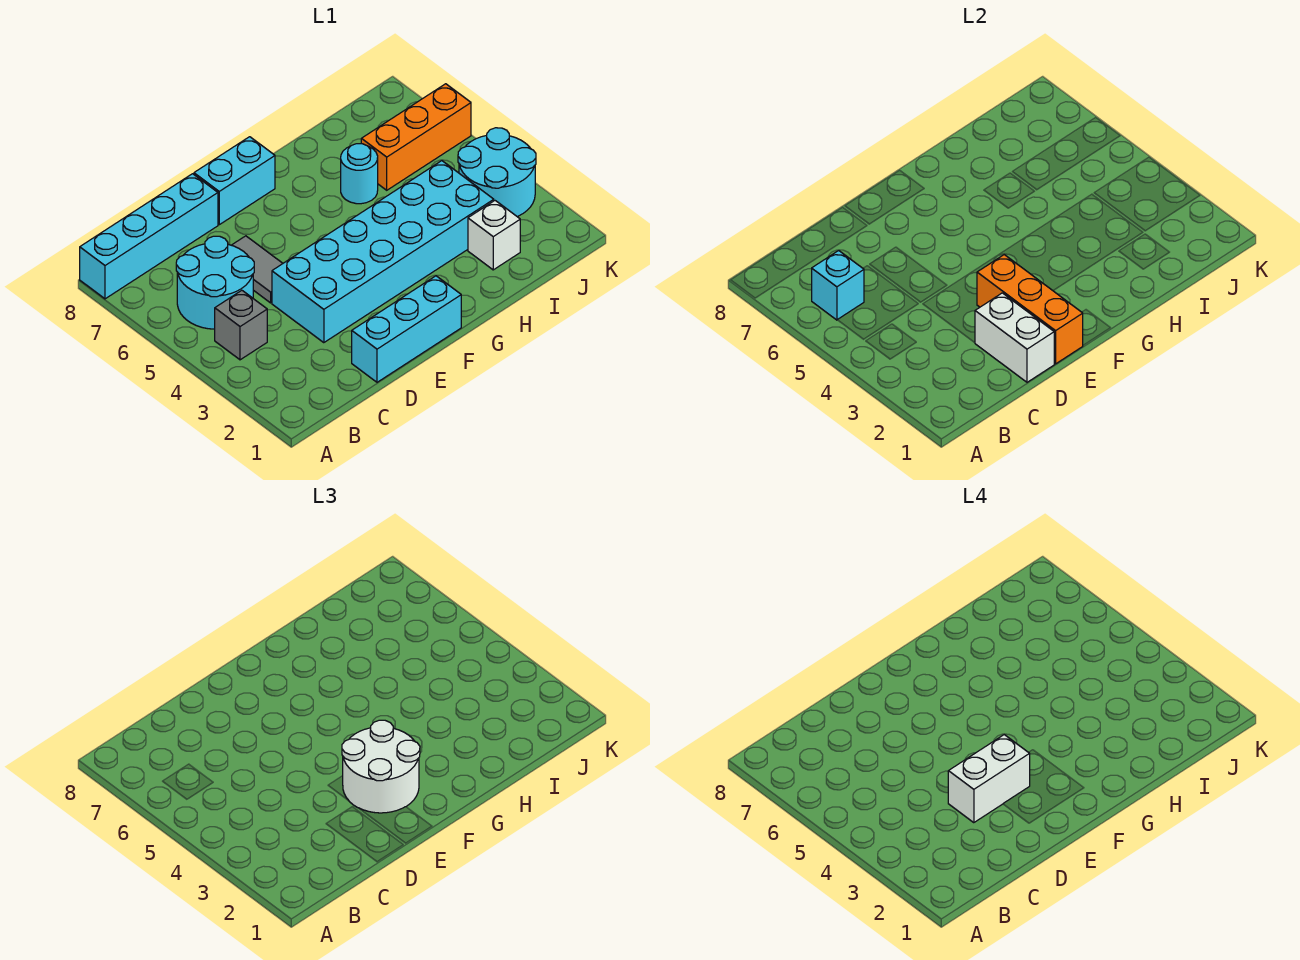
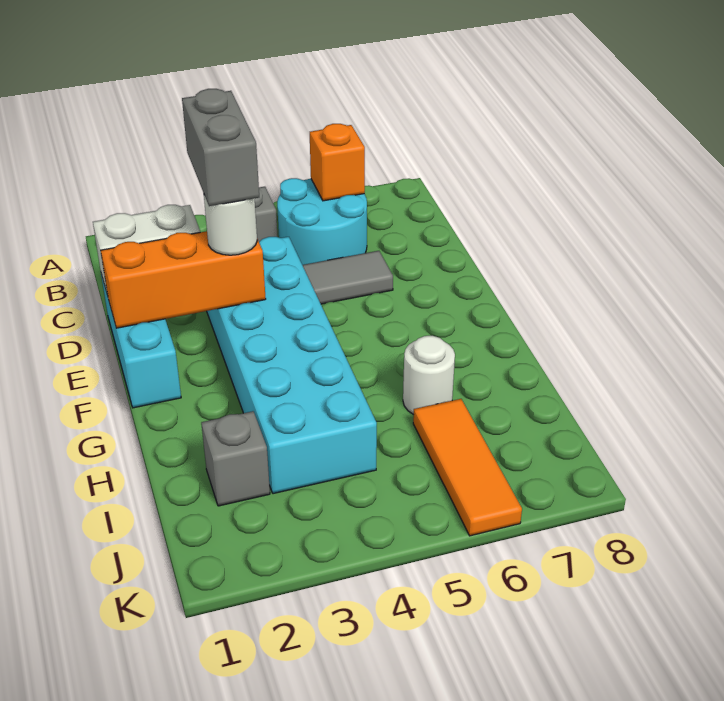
cyan brick A8:D8 level 1 -> none
cyan brick B6 level 2 -> orange brick B6 level 2
white brick D3:E3 level 4 -> grey brick D3:E3 level 4
white round brick E2:F3 level 3 -> white round brick E3 level 3
cyan brick E8:F8 level 1 -> none
cyan round brick H6 level 1 -> white round brick H6 level 1
white brick I2 level 1 -> grey brick I2 level 1
orange brick I6:K6 level 1 -> orange tile I6:K6 level 1
cyan round brick J3:K4 level 1 -> none

